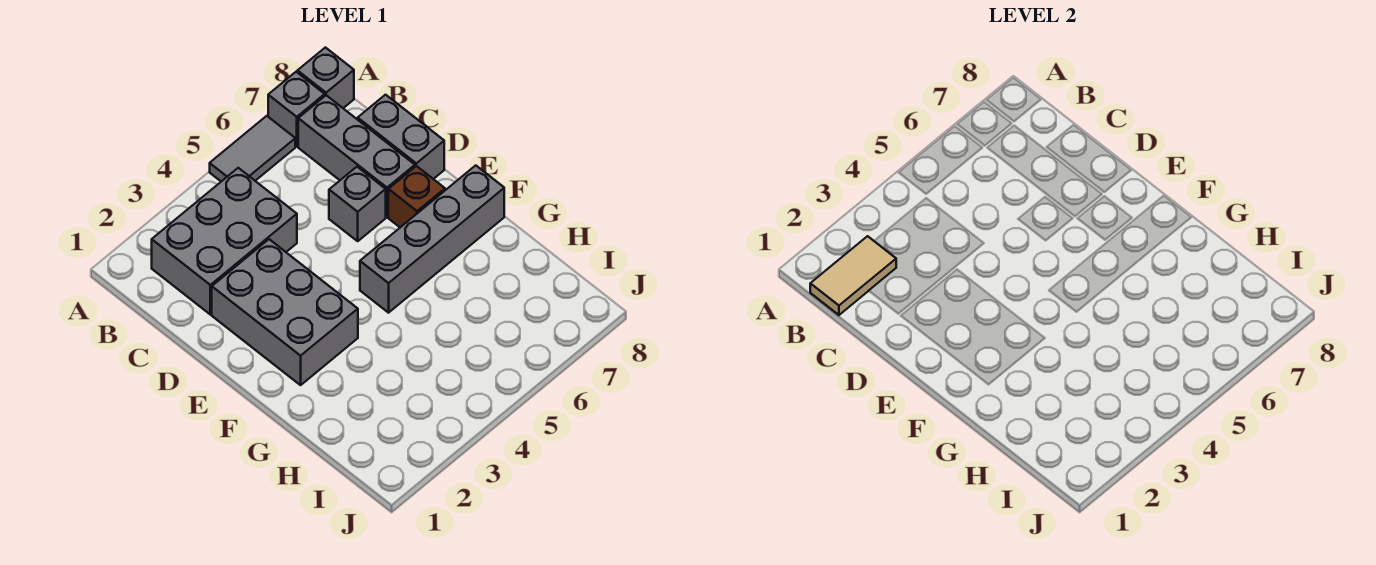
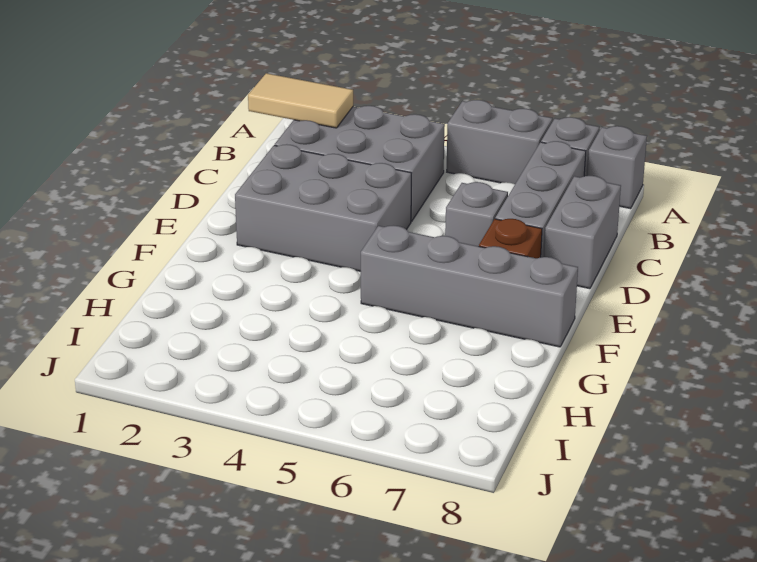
grey tile A5:A6 level 1 -> grey brick A5:A6 level 1
grey brick D2:F3 level 1 -> grey brick D2:E4 level 1

